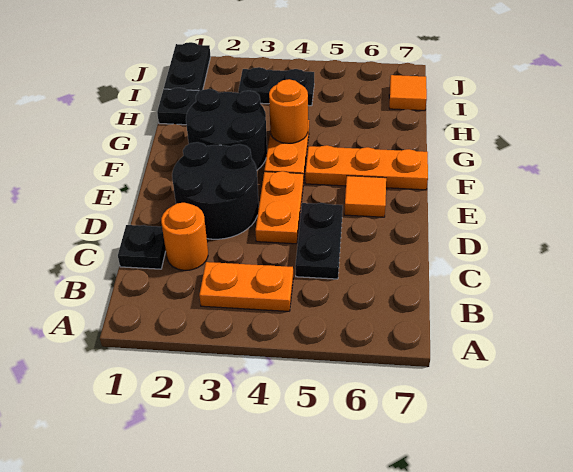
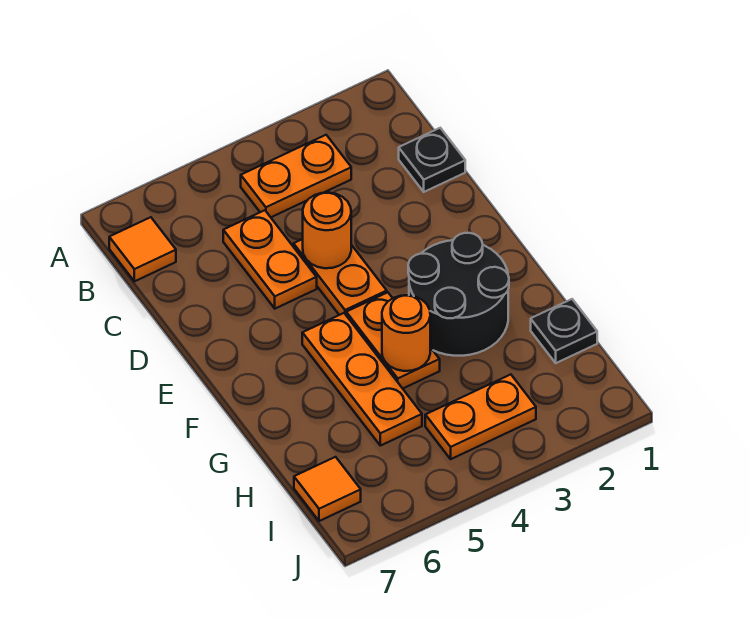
orange round brick C2 level 1 -> orange round brick D4 level 2
black plate C5:D5 level 1 -> orange plate C5:D5 level 1
black round brick D2:E3 level 1 -> none
orange tile E6 level 1 -> orange tile B7 level 1
orange plate F5:F7 level 1 -> orange plate F5:H5 level 1
black plate I1:J1 level 1 -> none
black plate I3:I4 level 1 -> orange plate I3:I4 level 1

